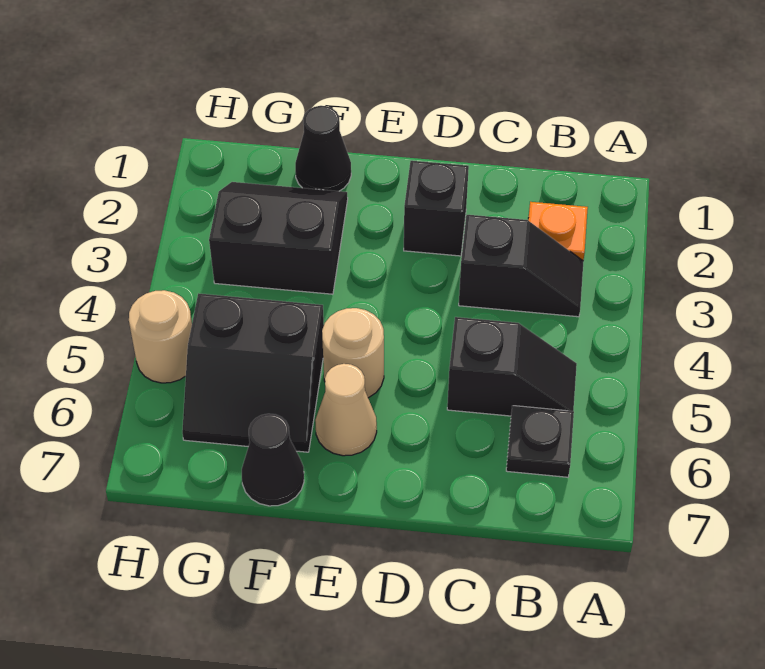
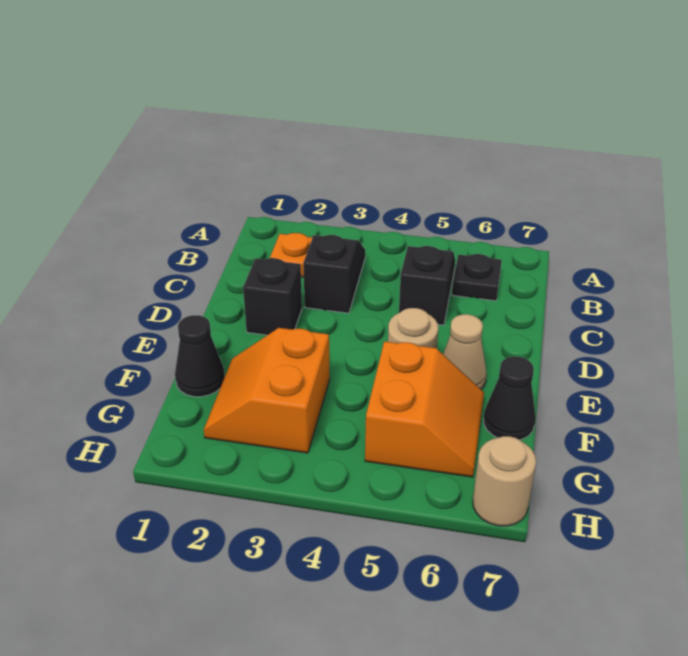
black slope F2:G3 level 1 top 3 -> orange slope F2:G3 level 1 top 3
black slope F5:G6 level 1 top 5 -> orange slope F5:G6 level 1 top 5
tan round brick H5 level 1 -> tan round brick H7 level 1

